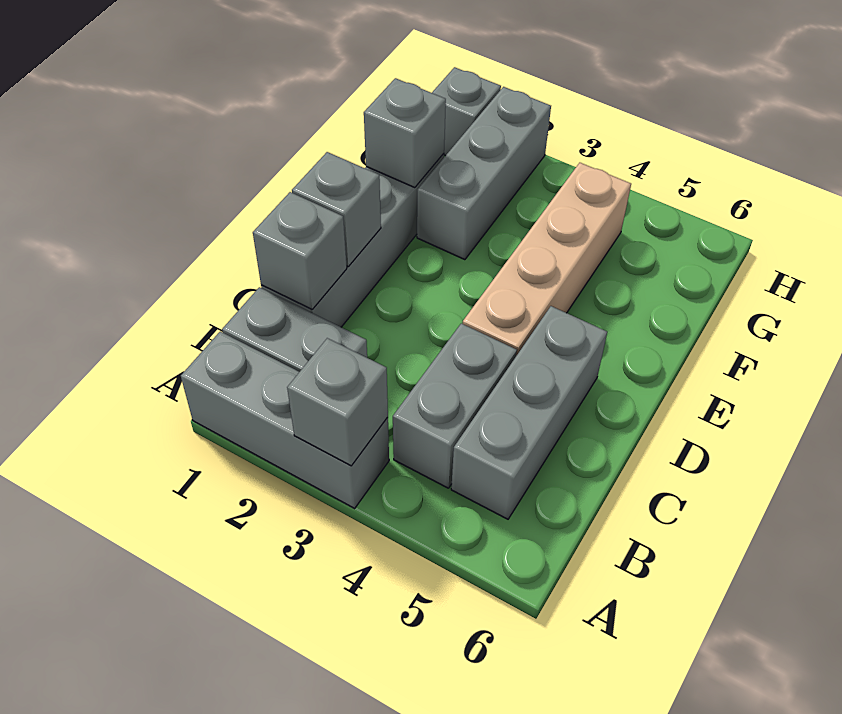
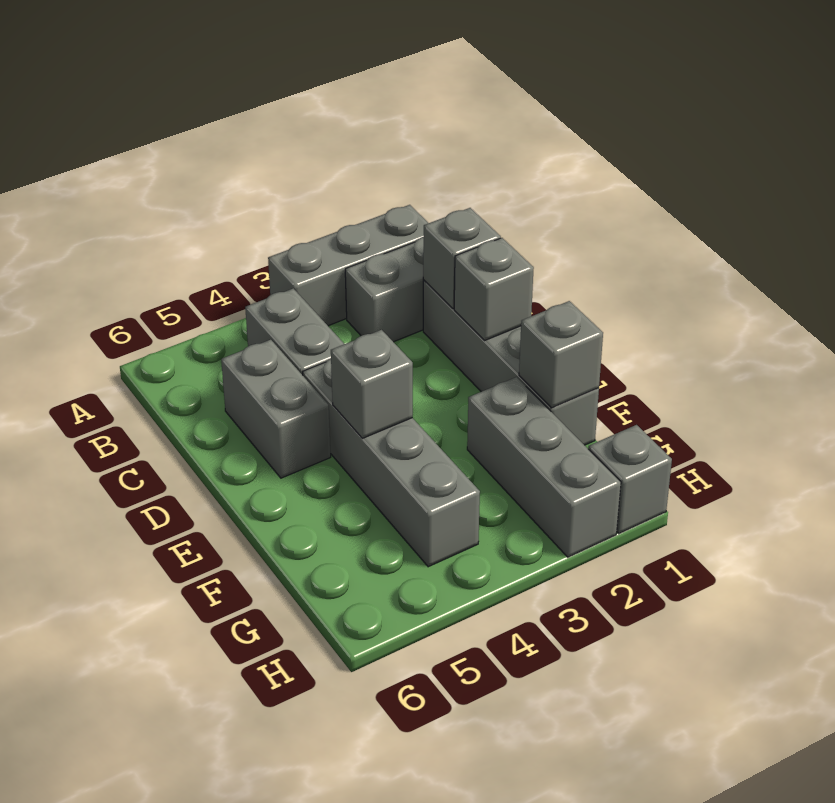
grey brick A3 level 2 -> grey brick E4 level 2
grey brick B5:D5 level 1 -> grey brick C5:D5 level 1
tan brick D4:G4 level 1 -> grey brick D4:G4 level 1

